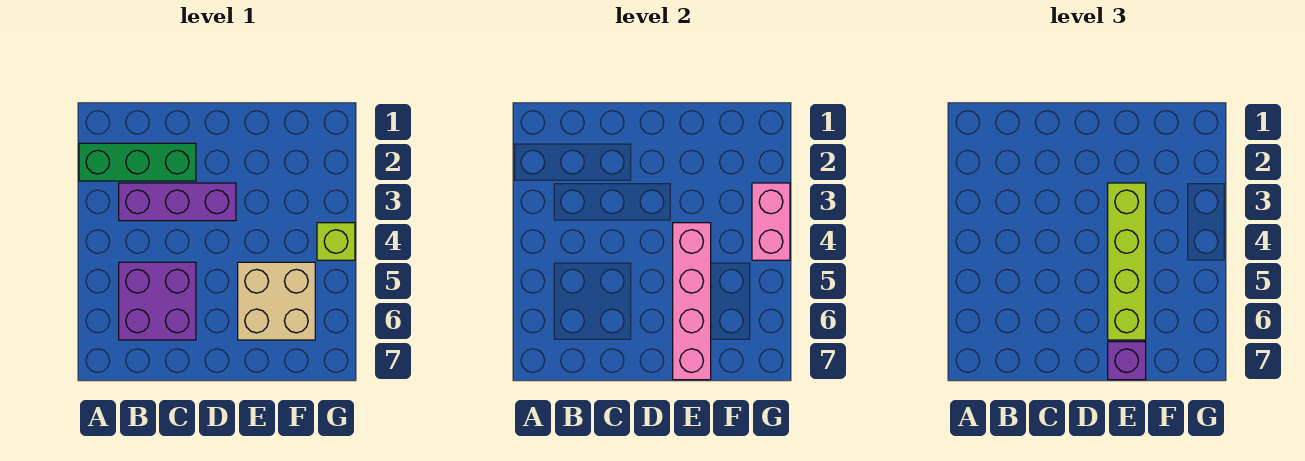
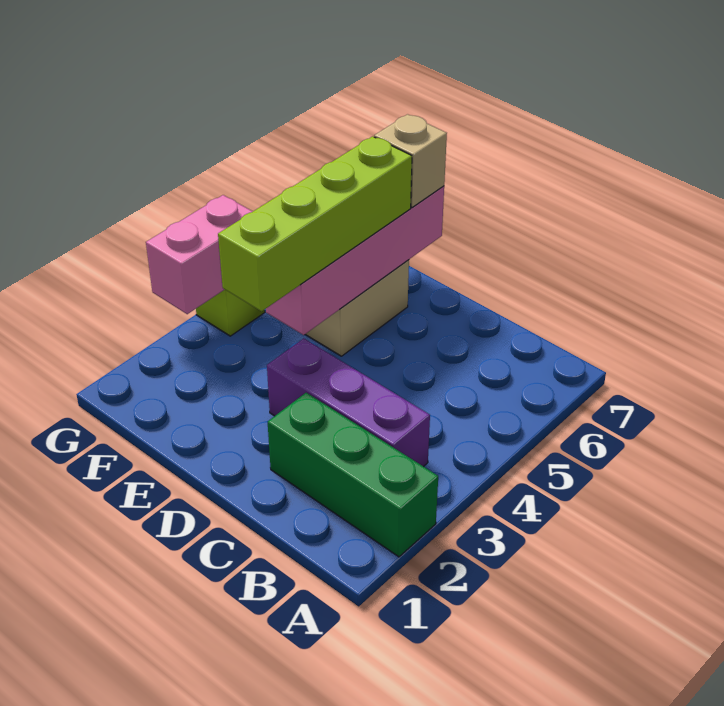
purple brick B5:C6 level 1 -> none
purple brick E7 level 3 -> tan brick E7 level 3

